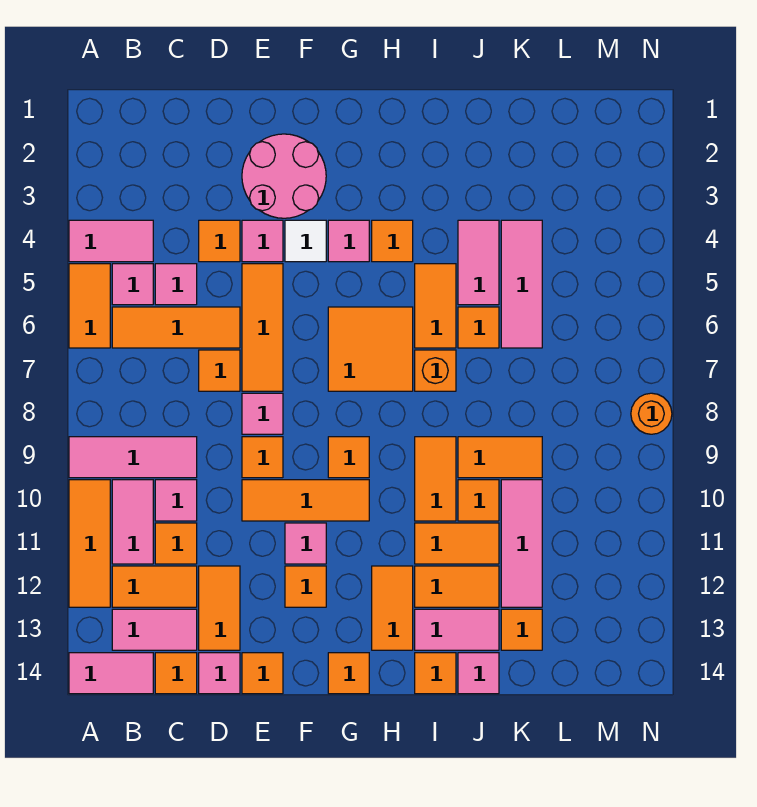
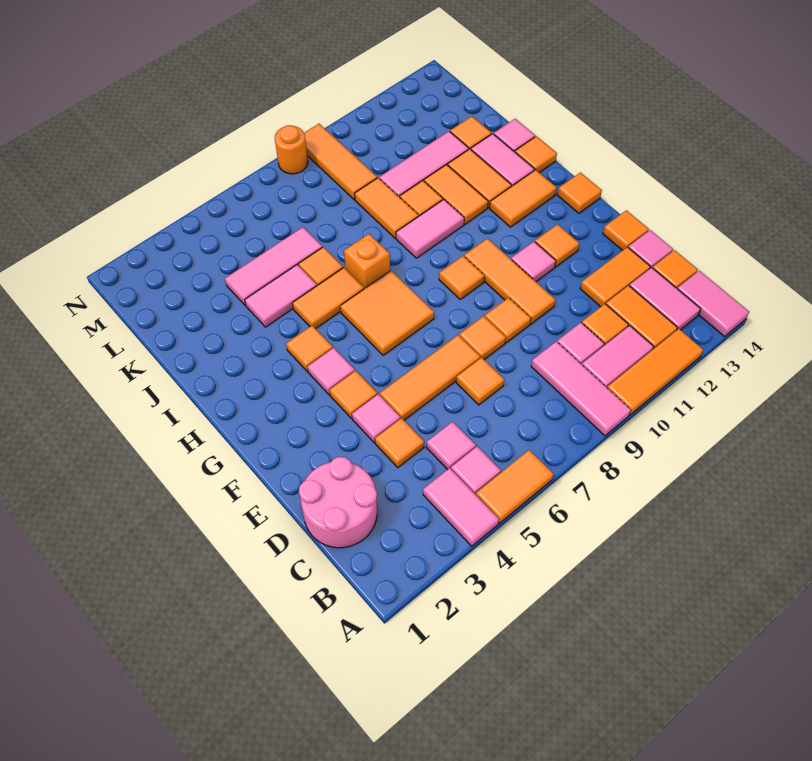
orange tile B6:D6 level 1 -> orange tile L9:N9 level 1
pink round brick E2:F3 level 1 -> pink round brick C1:D2 level 1
pink tile E8 level 1 -> orange tile E8 level 1
white tile F4 level 1 -> orange tile F4 level 1
orange tile I9:I10 level 1 -> pink tile I9:I10 level 1

